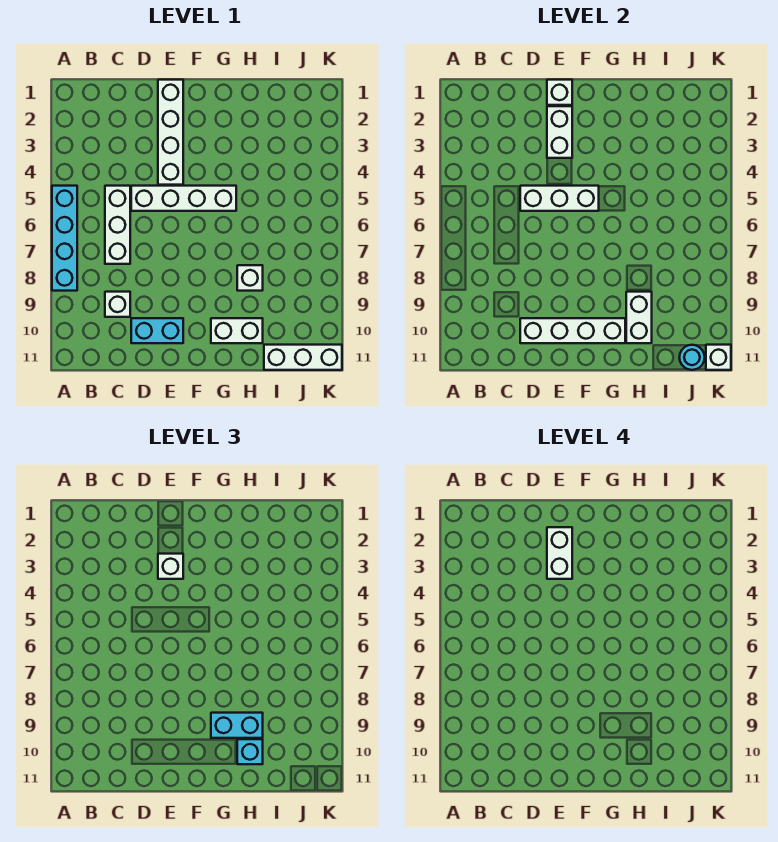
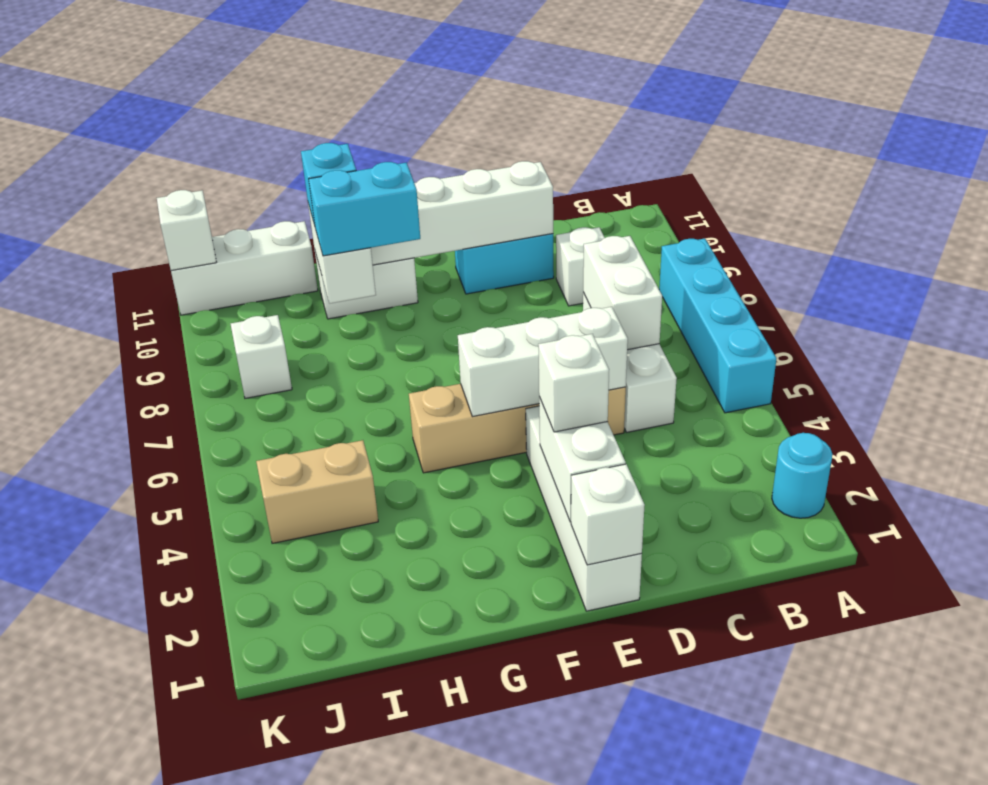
white brick D5:G5 level 1 -> tan brick D5:G5 level 1
white brick E2:E3 level 4 -> white brick C6:C7 level 2
white brick H8 level 1 -> white brick J8 level 1
none -> tan brick I4:J4 level 1
cyan round brick J11 level 2 -> cyan round brick A2 level 1

